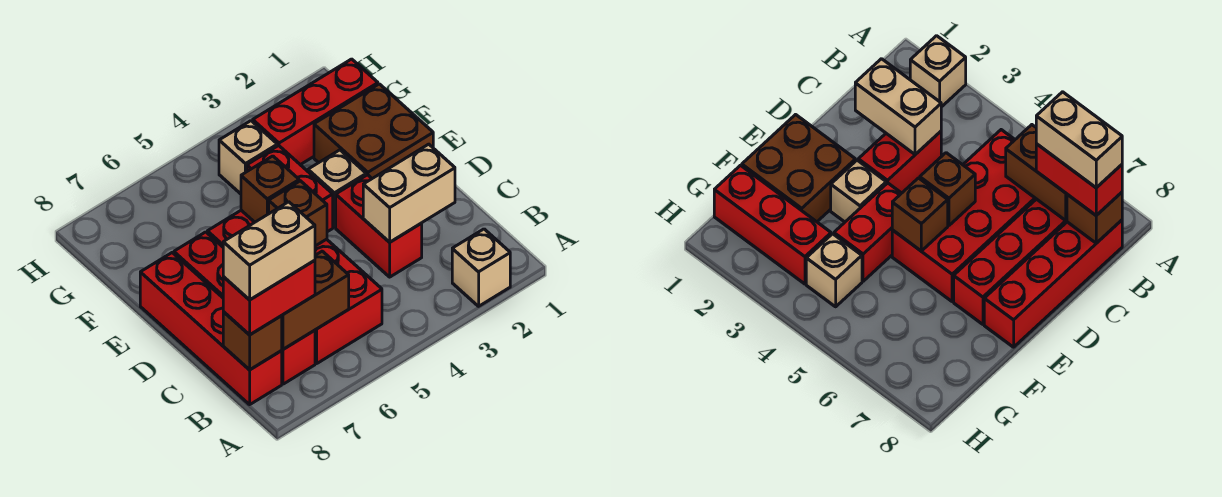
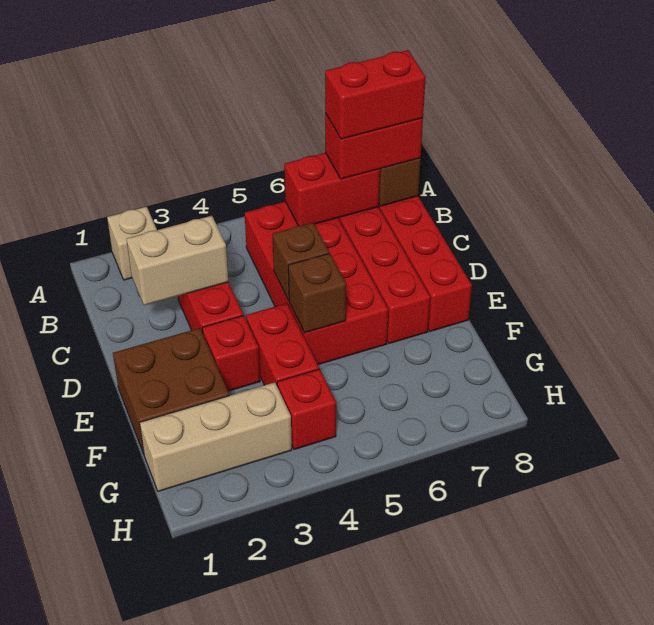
brown brick B6:B7 level 2 -> red brick B6:B7 level 2
tan brick B7:B8 level 4 -> red brick B7:B8 level 4
tan brick E3 level 1 -> red brick E3 level 1
red brick G1:G3 level 1 -> tan brick G1:G3 level 1
tan brick G4 level 1 -> red brick G4 level 1

